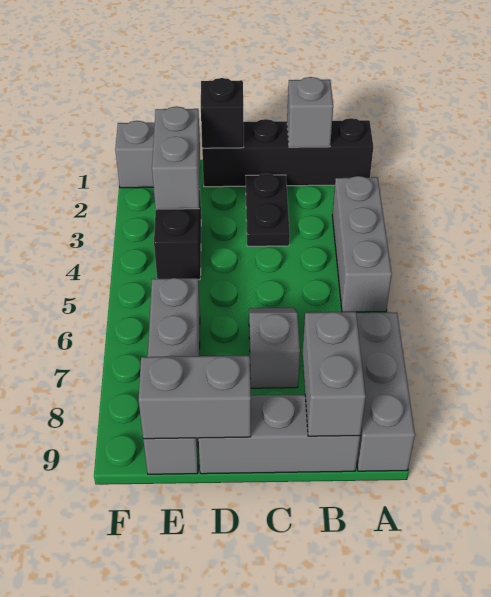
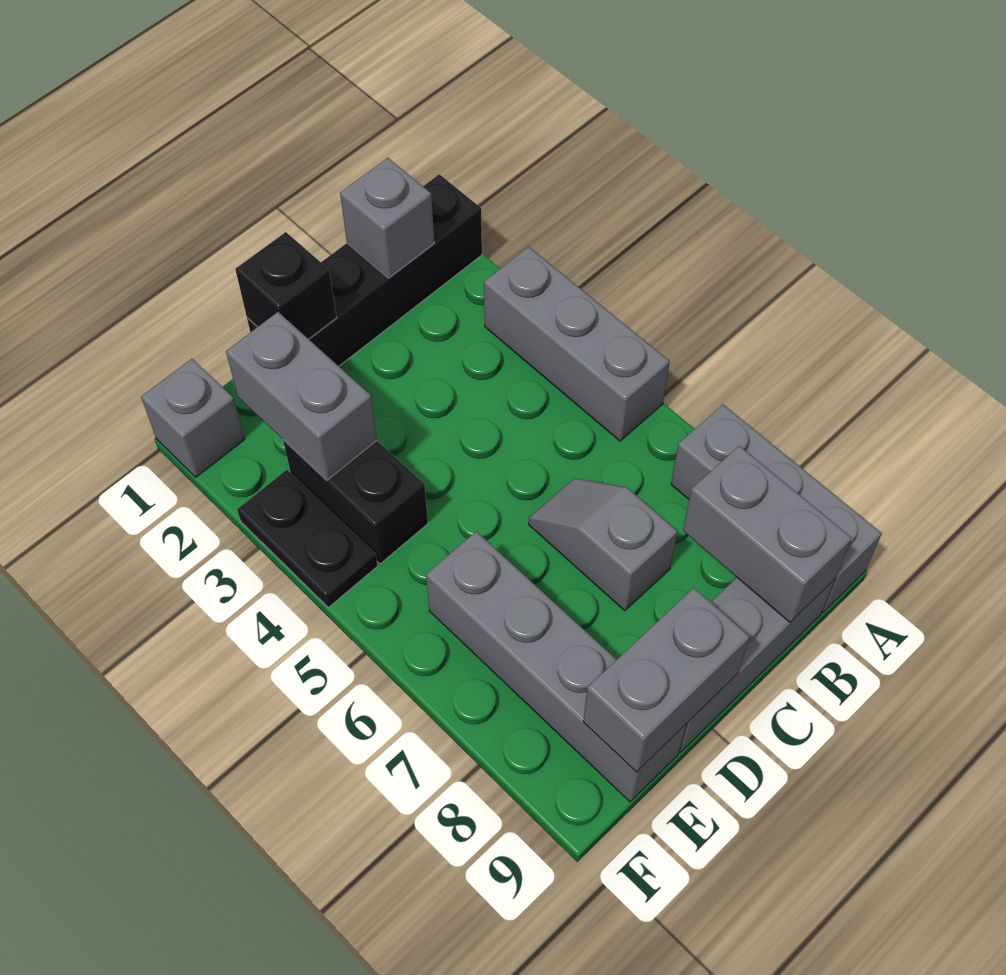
black plate C2:C3 level 1 -> black plate F3:F4 level 1

